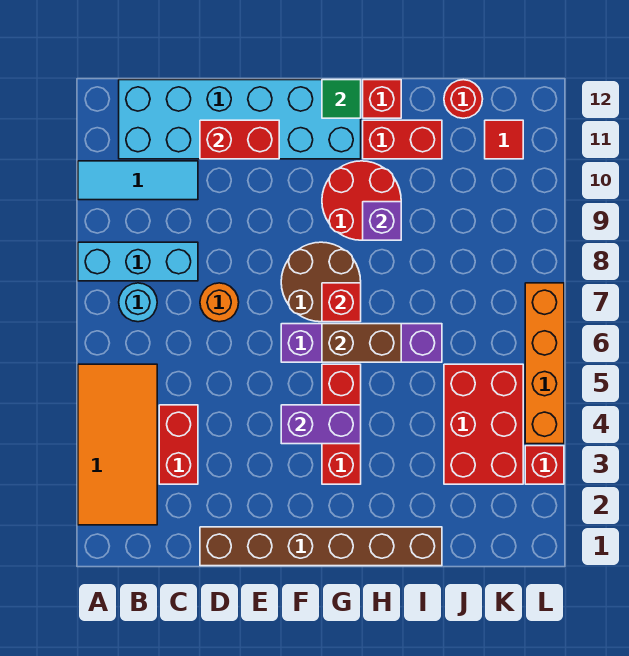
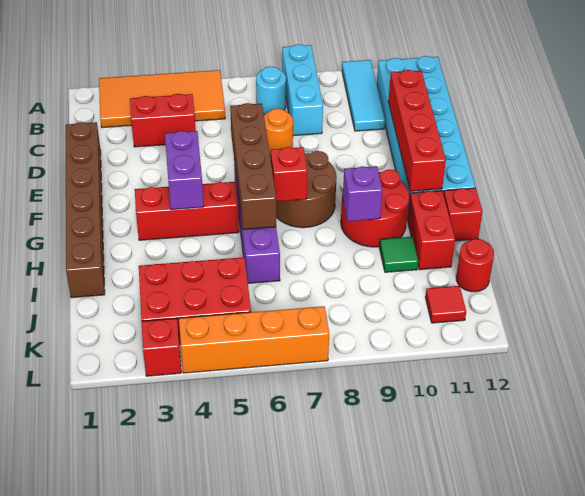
red brick D11:E11 level 2 -> red brick D11:G11 level 2
brown brick G6:H6 level 2 -> brown brick E6:H6 level 2
green tile G12 level 2 -> green tile I10 level 1

